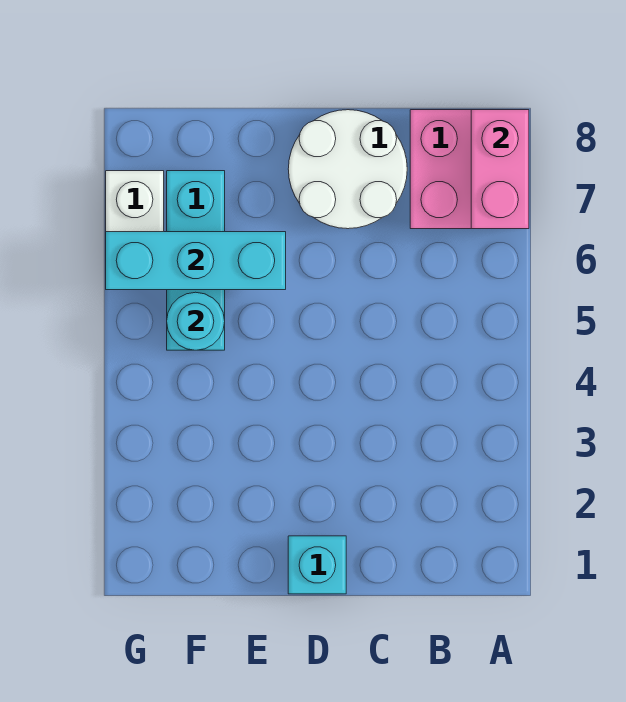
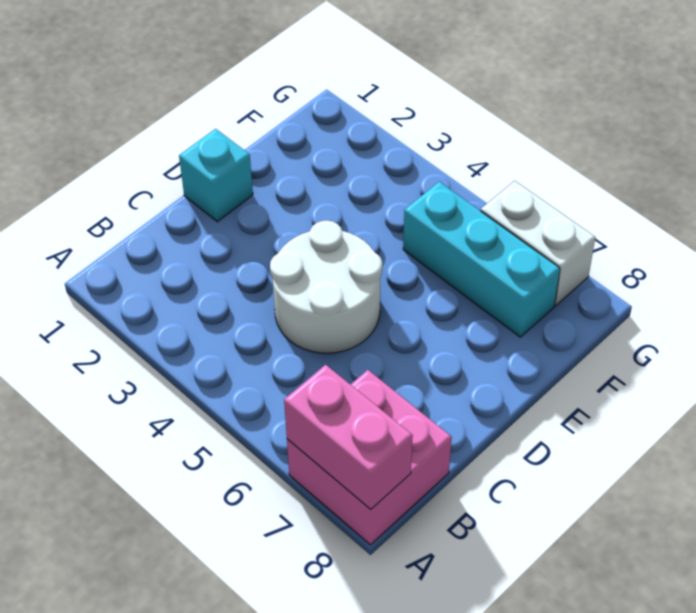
white round brick C7:D8 level 1 -> white round brick C4:D5 level 1
cyan brick E6:G6 level 2 -> none
cyan round brick F5 level 2 -> none

